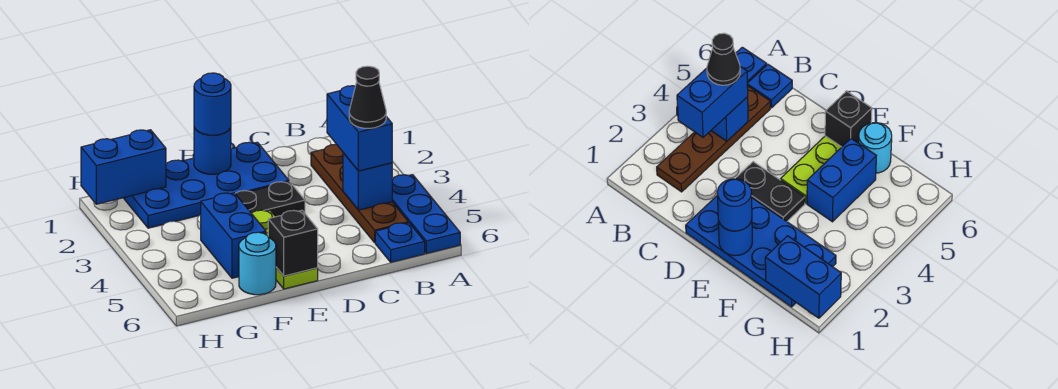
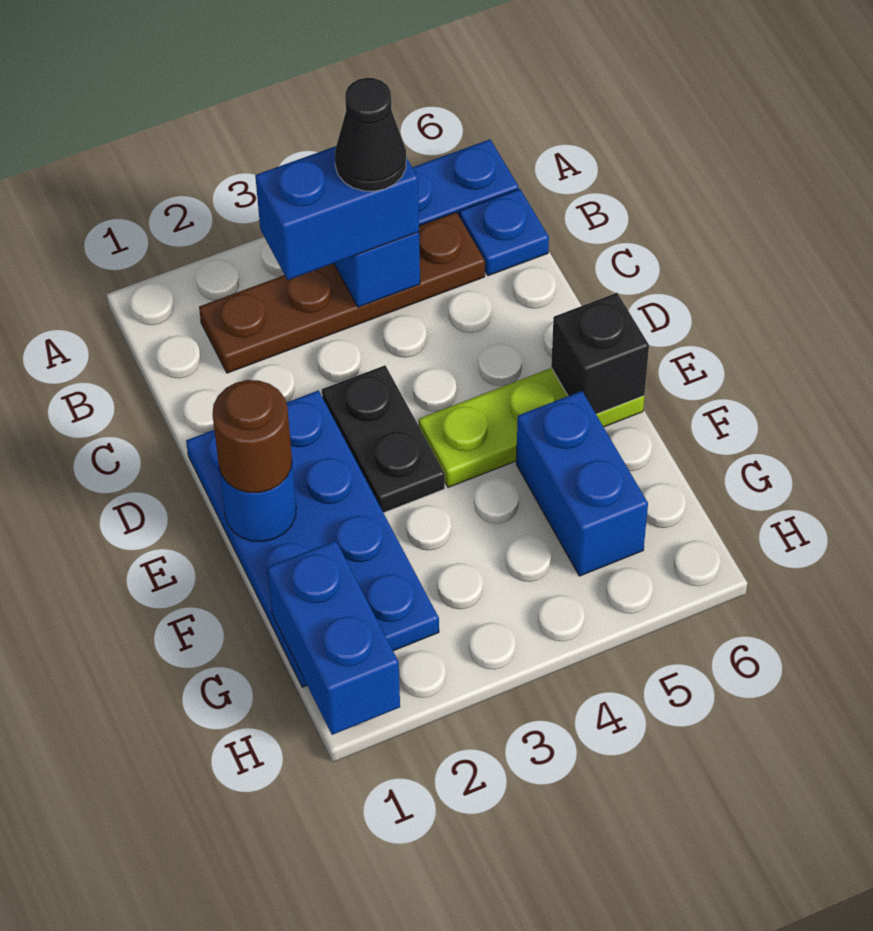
blue round brick E1 level 3 -> brown round brick E1 level 3
blue brick F4:F5 level 1 -> blue brick F5:G5 level 1
cyan round brick F6 level 1 -> none

